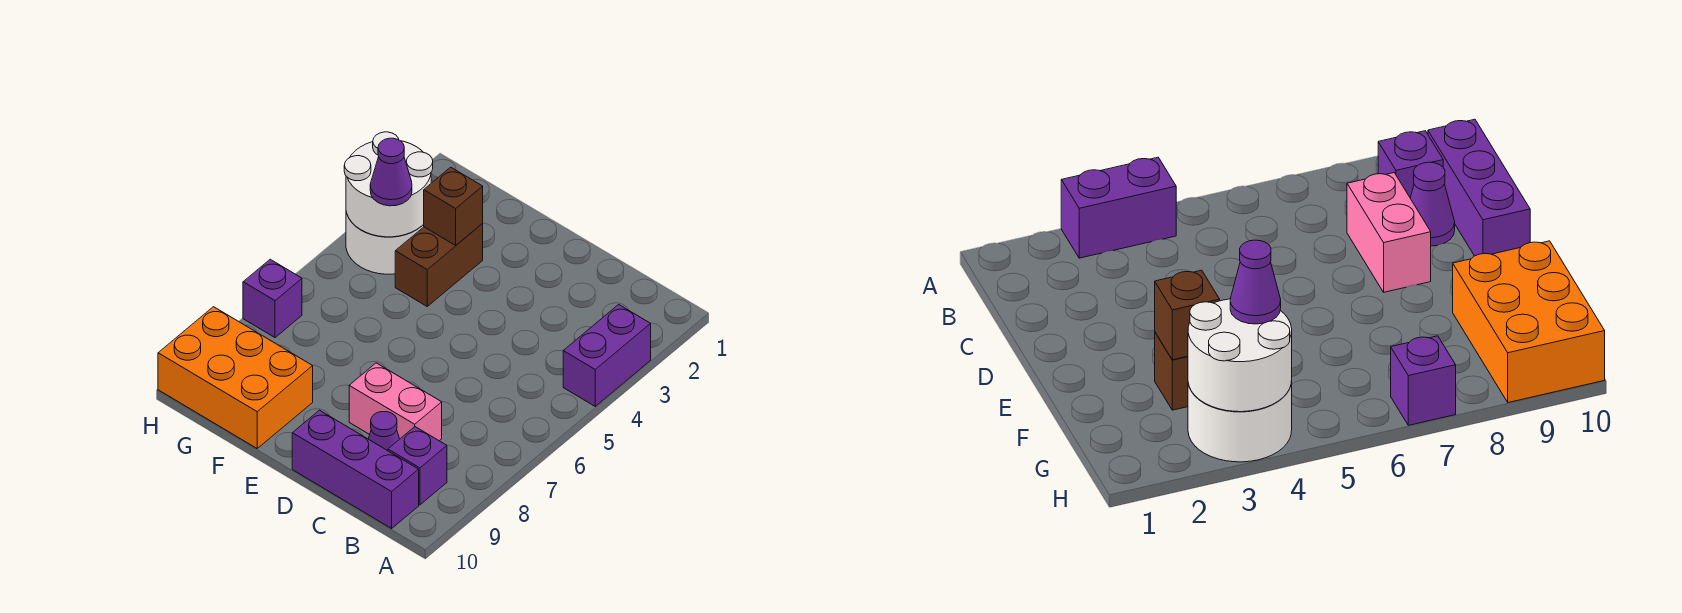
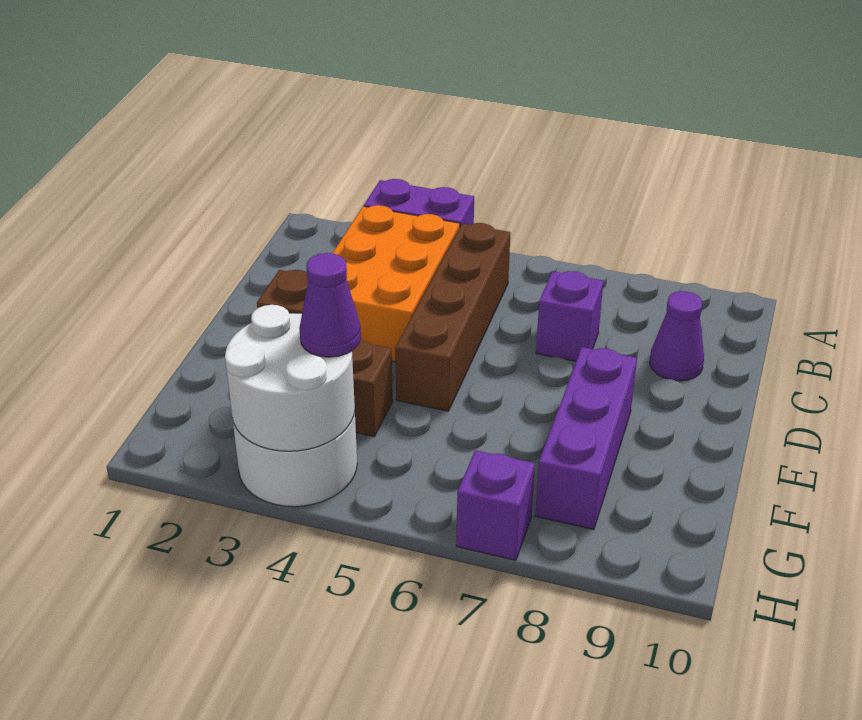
none -> brown brick B5:E5 level 1
purple brick B9 level 1 -> purple brick C7 level 1
purple brick B10:D10 level 1 -> purple brick E8:G8 level 1
pink brick C8:D8 level 1 -> none
orange brick F9:H10 level 1 -> orange brick B3:D4 level 1

